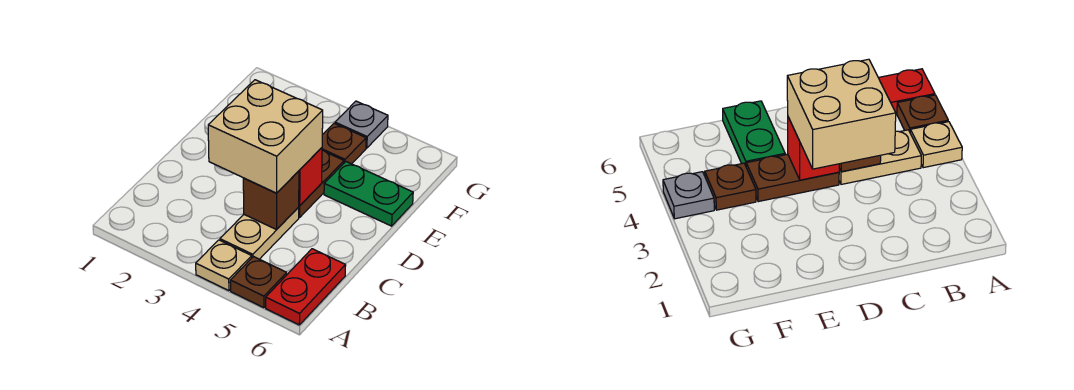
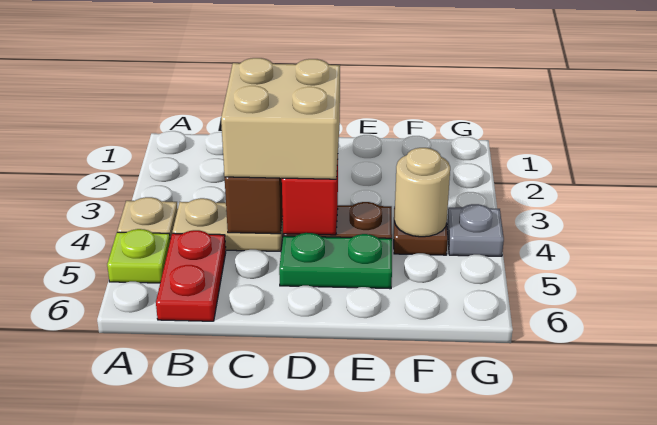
brown plate A5 level 1 -> lime plate A5 level 1
red plate A6:B6 level 1 -> red plate B5:B6 level 1
green plate E5:E6 level 1 -> green plate D5:E5 level 1
none -> tan round brick F4 level 2

